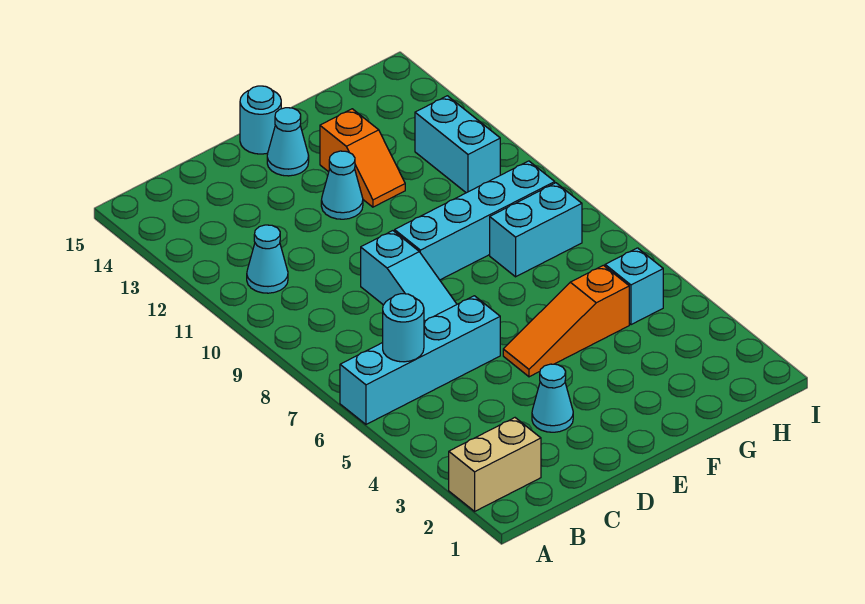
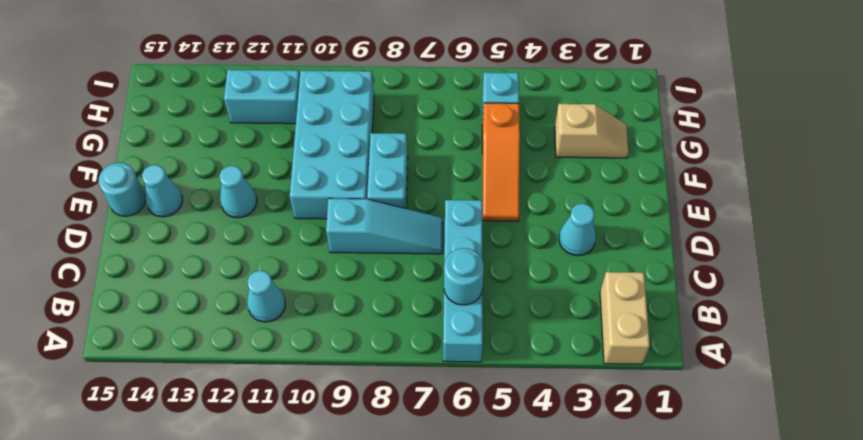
cyan brick E9:H9 level 1 -> cyan brick E9:H10 level 1
orange slope F12:F13 level 1 top 13 -> none
none -> tan slope G2:G3 level 1 top 3
cyan brick G8:H8 level 1 -> cyan brick E8:F8 level 1

